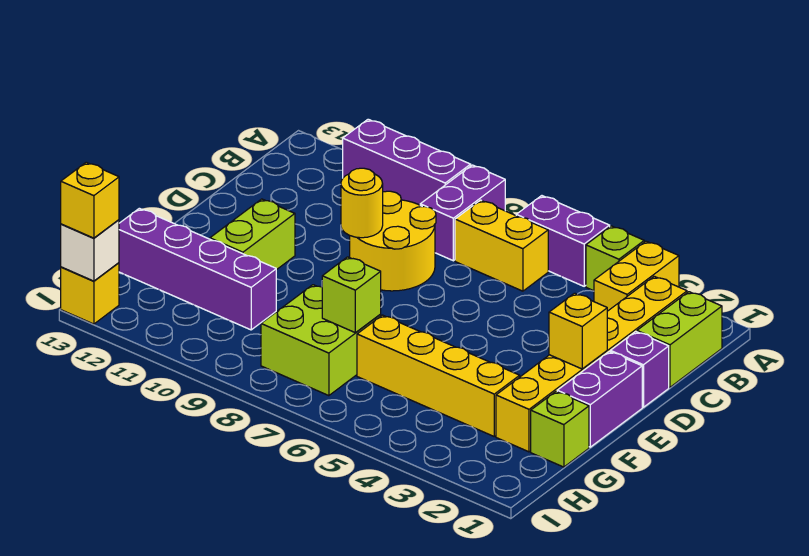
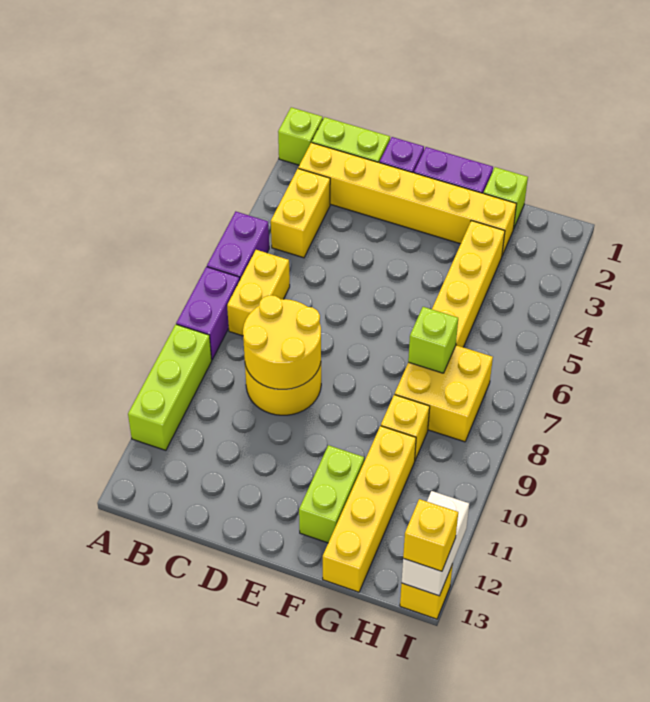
yellow brick A3:B3 level 1 -> yellow brick B3:B4 level 1
lime brick A4 level 1 -> lime brick A1 level 1
purple brick A8:B8 level 1 -> purple brick A7:A8 level 1
purple brick A9:A11 level 1 -> lime brick A9:A11 level 1
yellow round brick D9 level 2 -> yellow round brick C8:D9 level 2
yellow brick E2 level 2 -> yellow brick G9 level 1
lime brick E11:F11 level 1 -> lime brick F11:F12 level 1
lime brick G7:H8 level 1 -> yellow brick G7:H8 level 1
purple brick G10:G13 level 1 -> yellow brick G10:G13 level 1
white brick I13 level 2 -> white brick I12:I13 level 2

